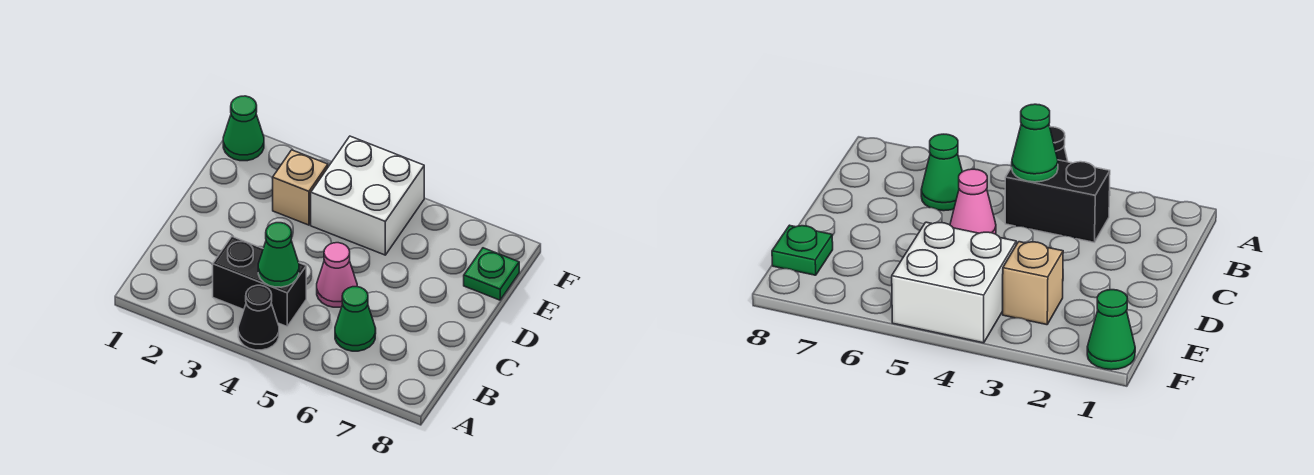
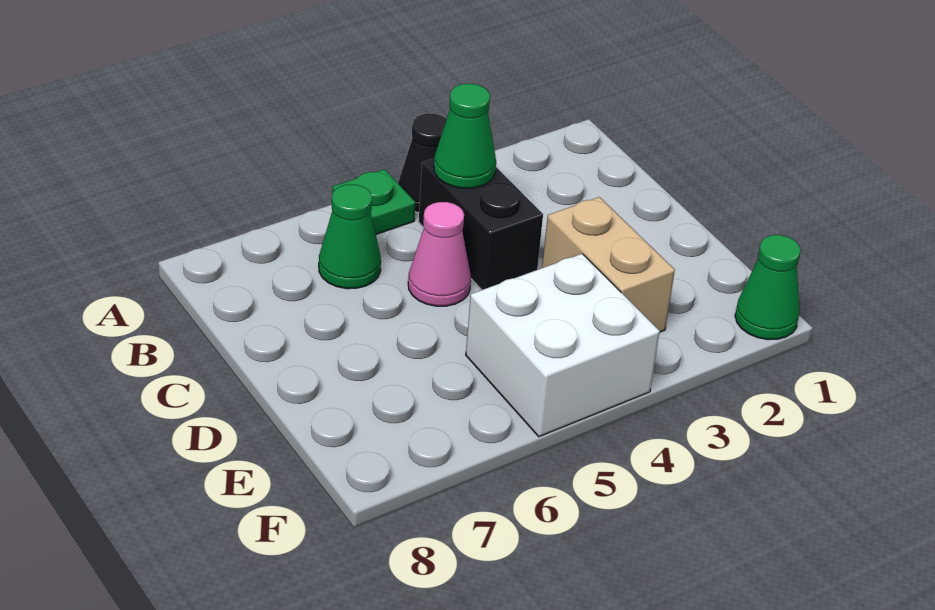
black brick B3:B4 level 1 -> black brick B4:C4 level 1
tan brick E3 level 1 -> tan brick D3:E3 level 1
green plate E8 level 1 -> green plate A5 level 1

